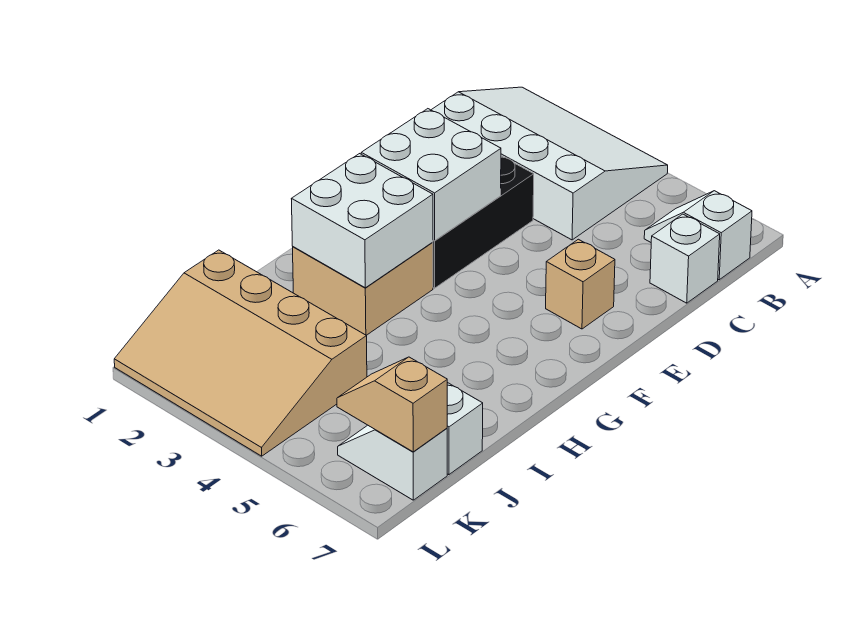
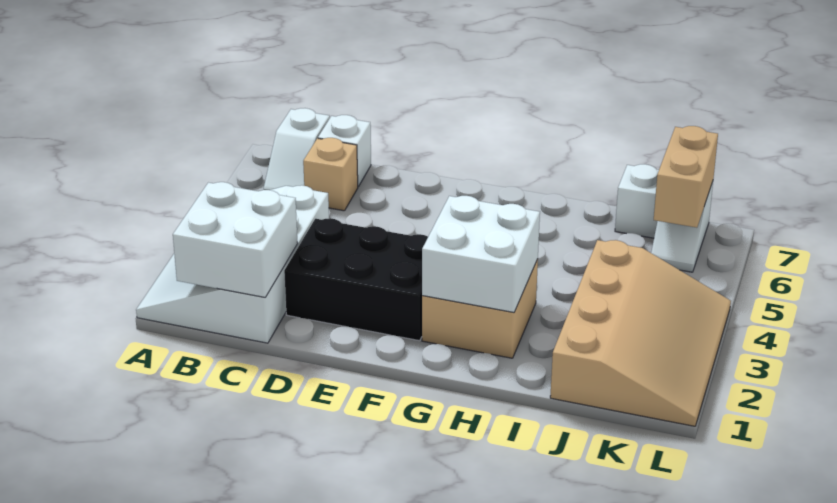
white brick E2:F3 level 2 -> white brick B1:C2 level 2
tan brick E6 level 1 -> tan brick C6 level 1
tan slope K6:K7 level 2 top 7 -> tan brick K6:K7 level 2

